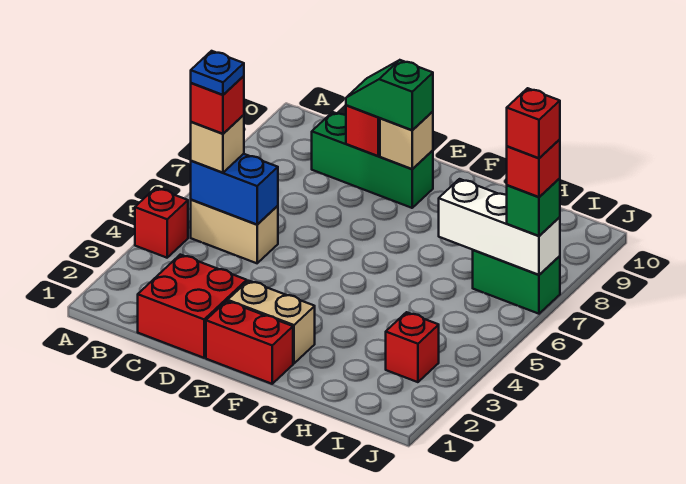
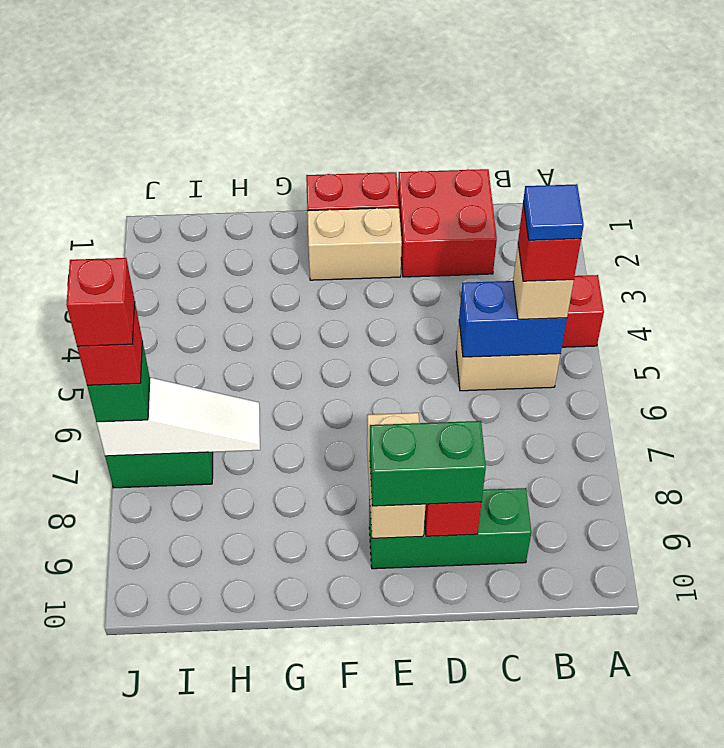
blue plate B5 level 5 -> blue tile B5 level 5
green slope D9:E9 level 3 top E -> green brick D9:E9 level 3
tan brick E9 level 2 -> tan brick E8:E9 level 2
white brick H7:J7 level 2 -> white slope H7:J7 level 2 top J
red brick I3 level 1 -> none

